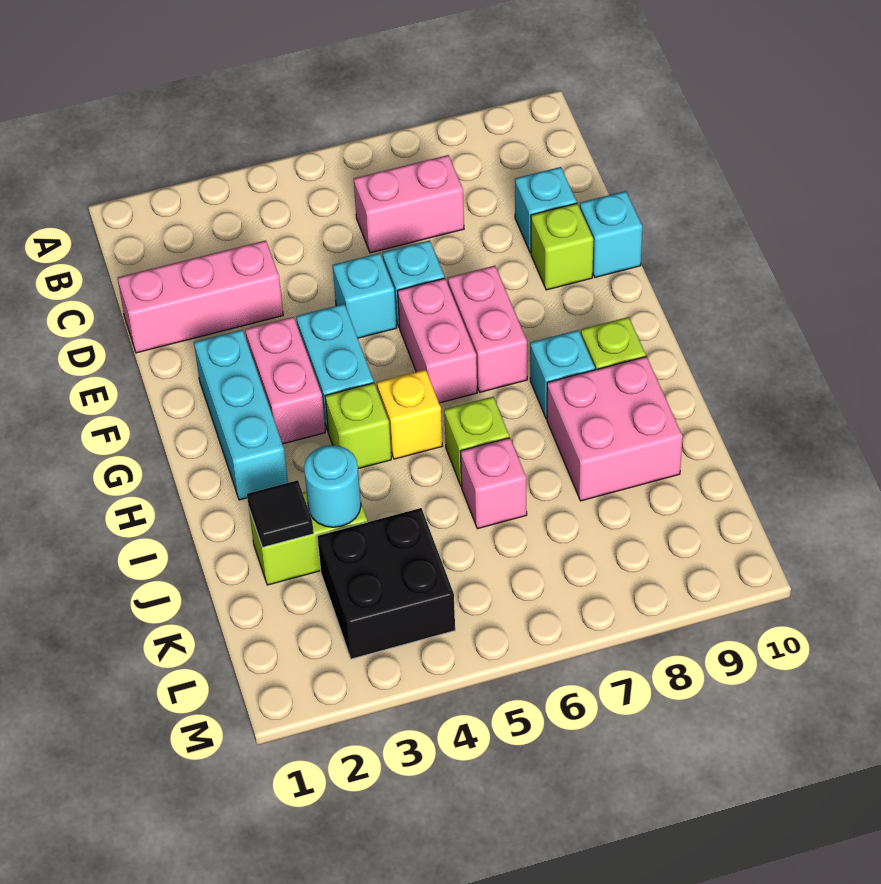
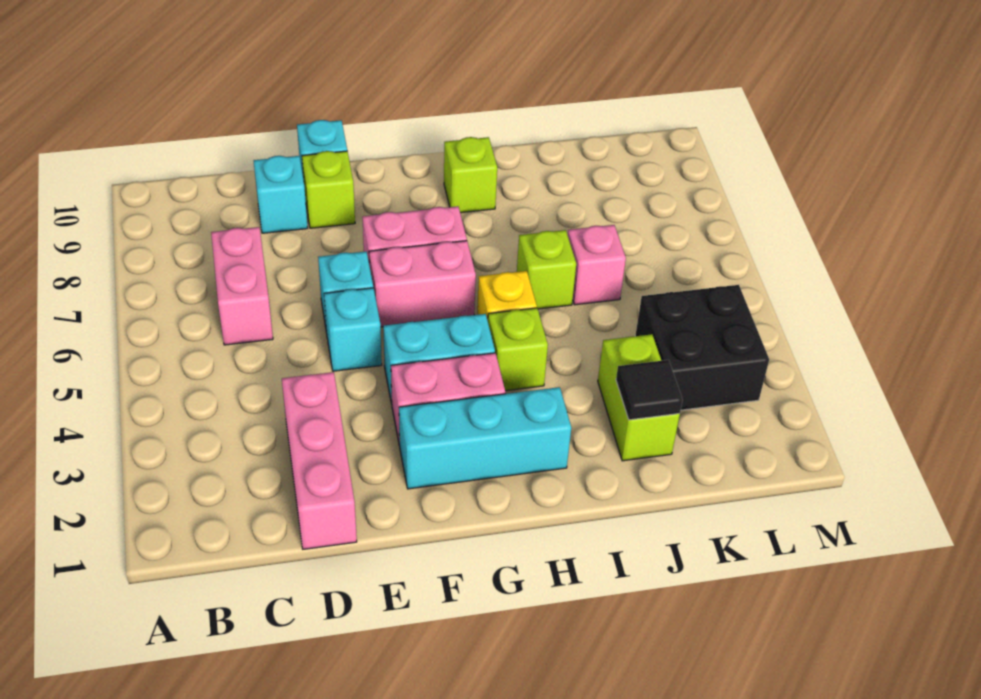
cyan brick H8 level 1 -> none
pink brick I8:J9 level 1 -> none
cyan round brick J3 level 2 -> none

